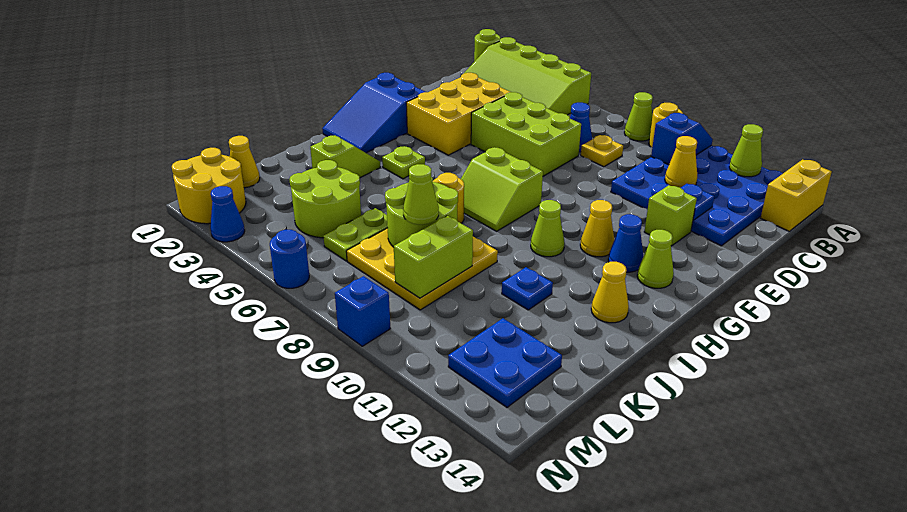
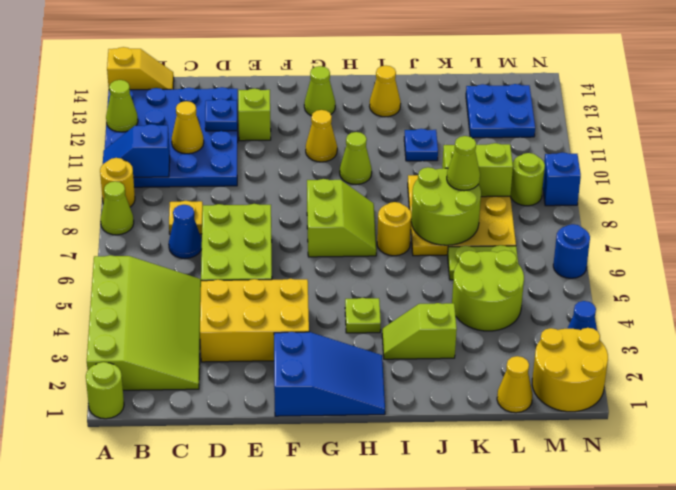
yellow brick A14:B14 level 1 -> yellow slope A14:B14 level 1 top A
blue cone G12 level 1 -> none
none -> lime round brick M9 level 1

